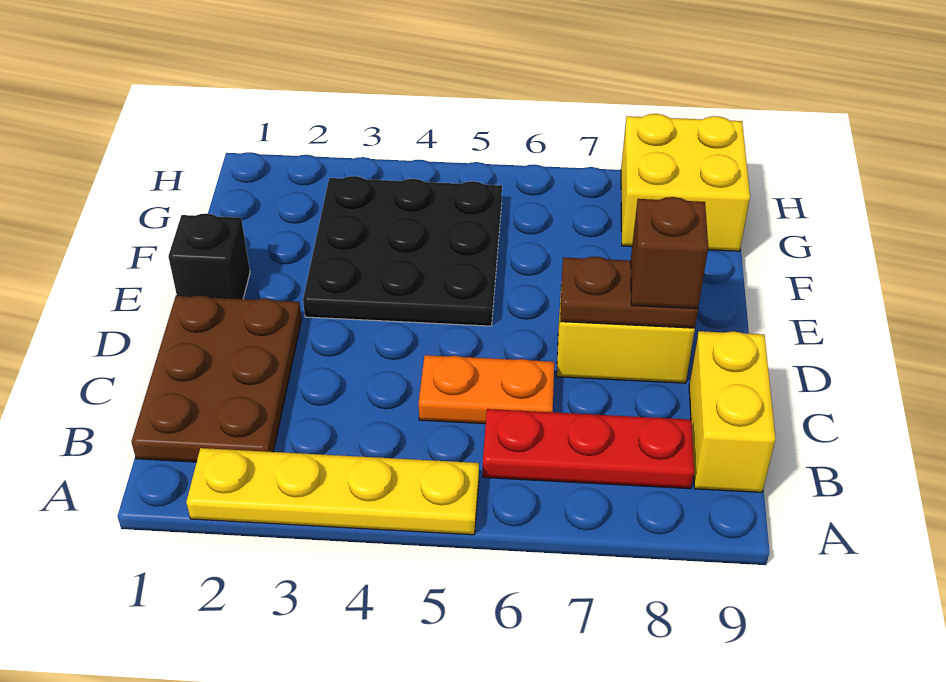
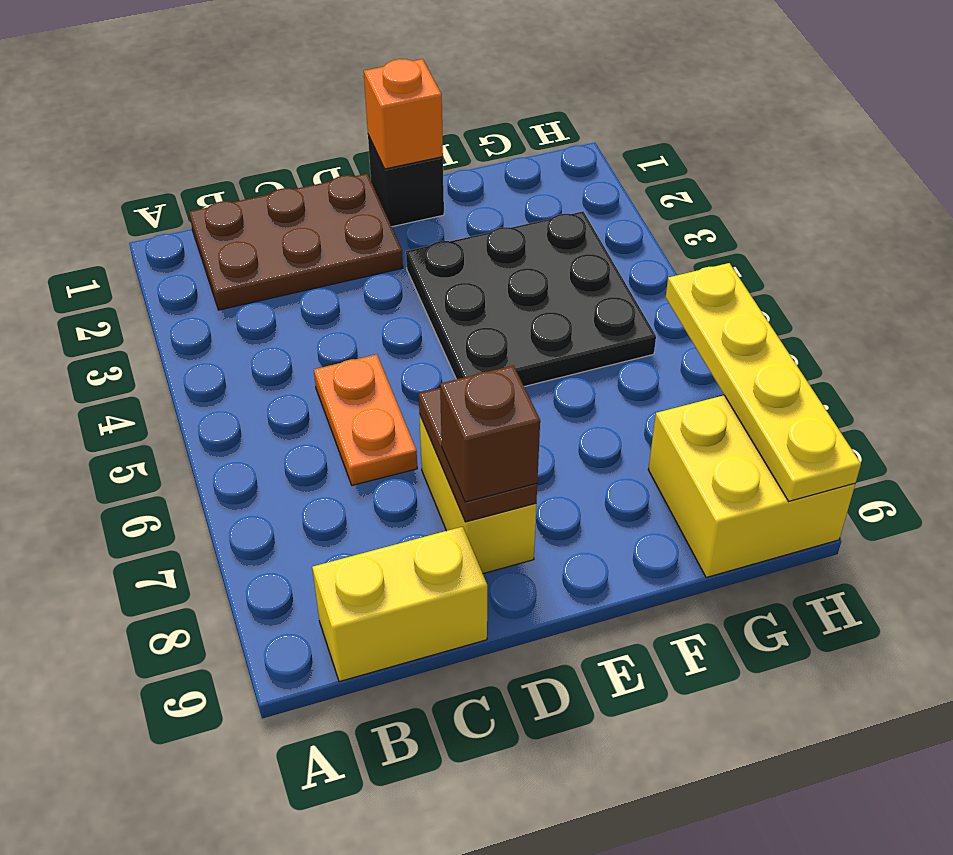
yellow plate A2:A5 level 1 -> yellow plate H6:H9 level 2
red plate B6:B8 level 1 -> none
none -> orange brick E1 level 2

